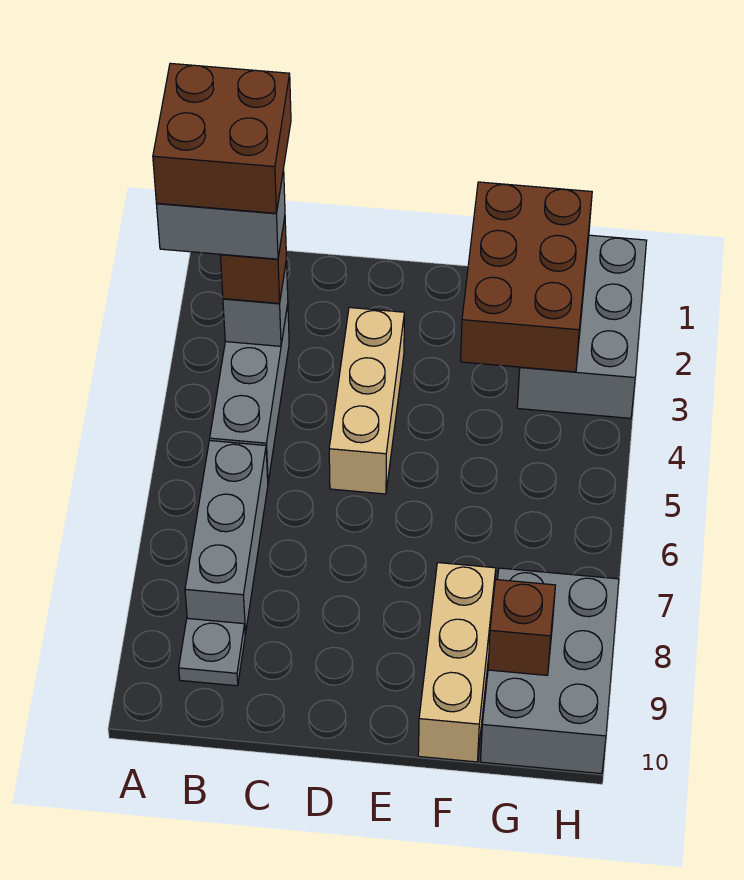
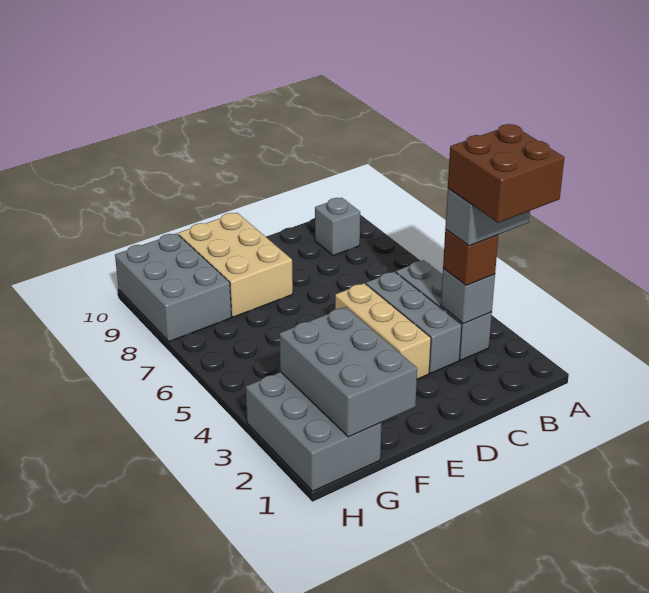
grey brick B6:B8 level 1 -> grey brick C3:C5 level 1
grey plate B9 level 1 -> grey brick B9 level 1
brown brick F1:G3 level 2 -> grey brick F1:G3 level 2
tan brick F8:F10 level 1 -> tan brick E8:F10 level 1
brown brick G9 level 2 -> none

